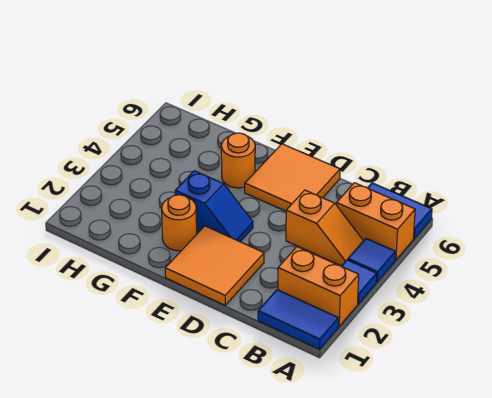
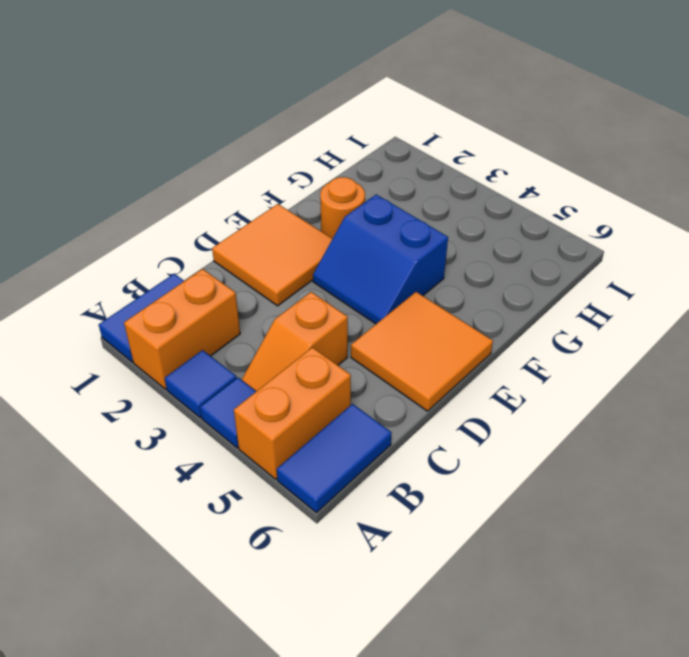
blue slope E3:F3 level 1 top F -> blue slope E3:F4 level 1 top F
orange round brick F5 level 1 -> none

